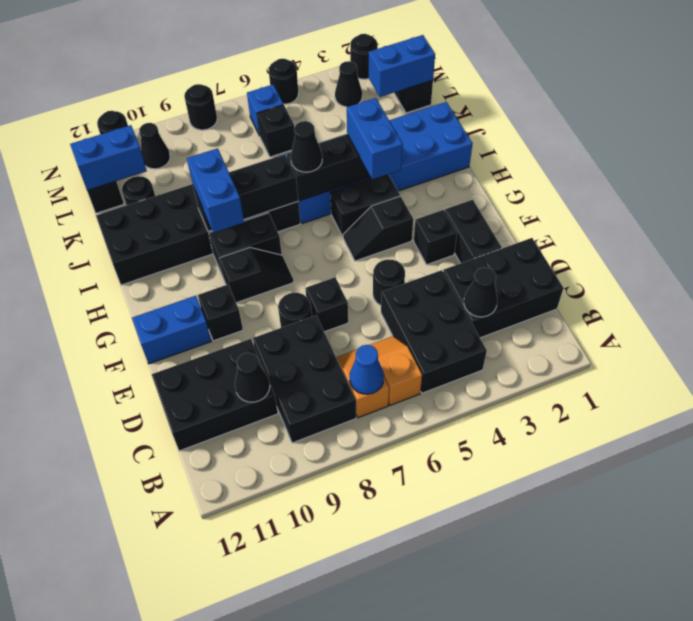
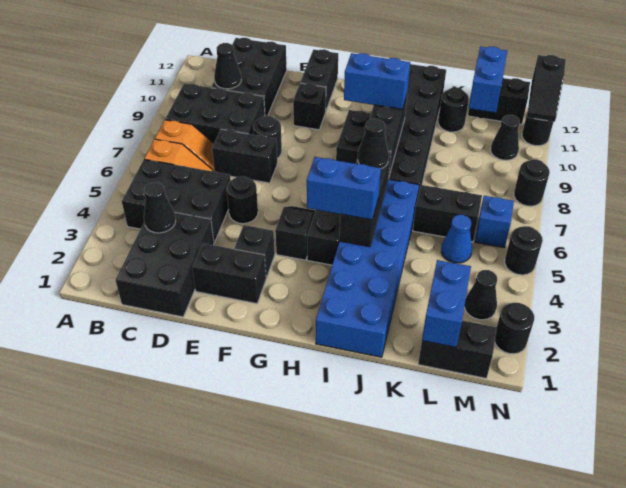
blue cone B7 level 2 -> blue cone L5 level 1
black brick E7 level 1 -> black brick D7:E7 level 1
blue brick F11:F12 level 1 -> black brick F11:F12 level 1
black slope G8:G9 level 1 top 9 -> black slope N11:N12 level 2 top 12
black brick L6 level 1 -> black brick K6:L6 level 1

